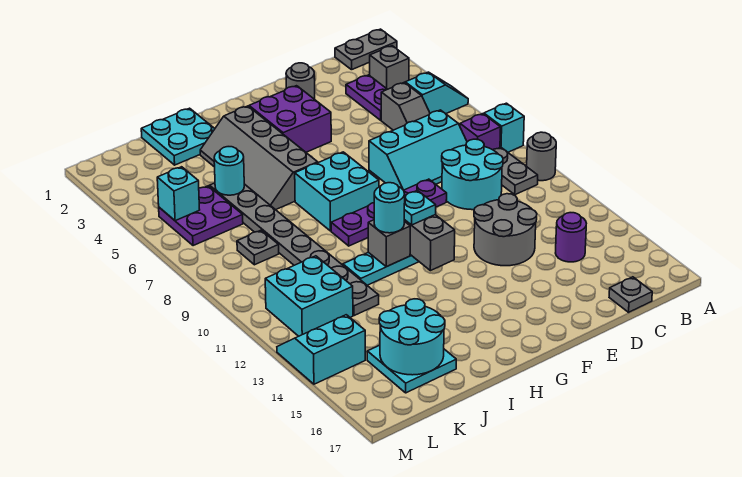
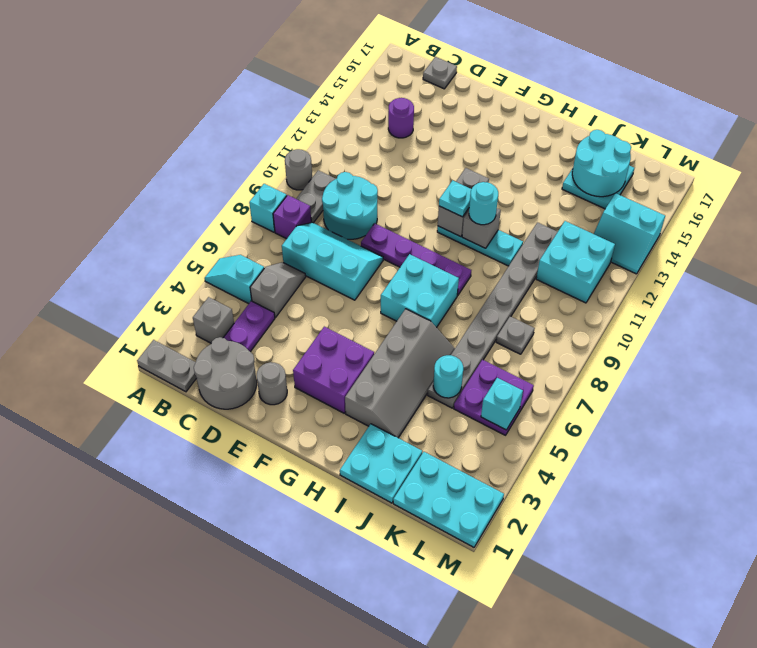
grey round brick D12:E13 level 1 -> grey round brick C1:D2 level 1
none -> cyan plate K1:M2 level 1

